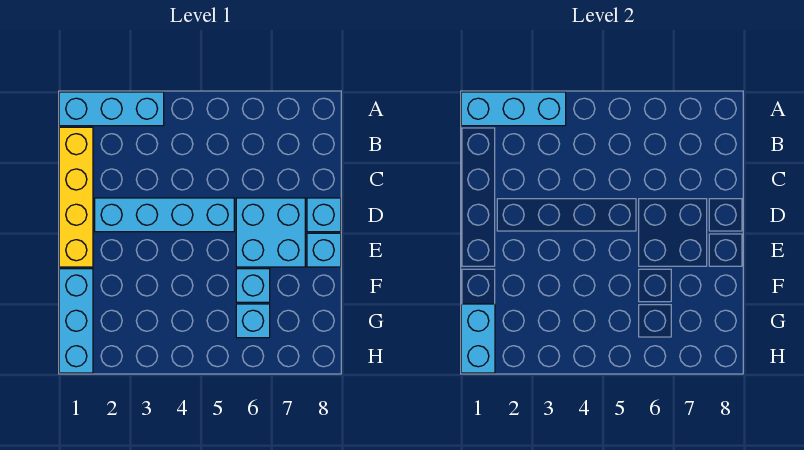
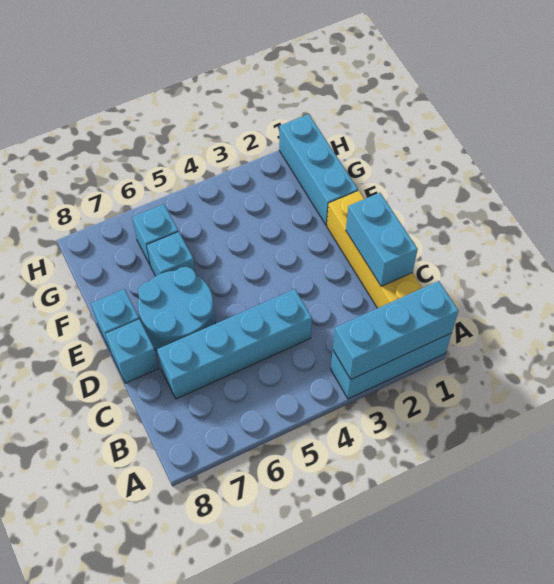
cyan brick D2:D5 level 1 -> cyan brick C4:C7 level 1
cyan brick D6:E7 level 1 -> cyan round brick D6:E7 level 1
cyan brick G1:H1 level 2 -> cyan brick C1:D1 level 2

